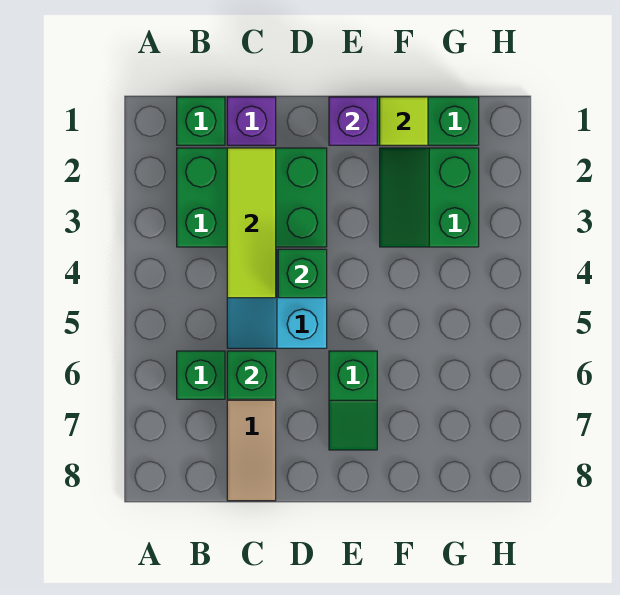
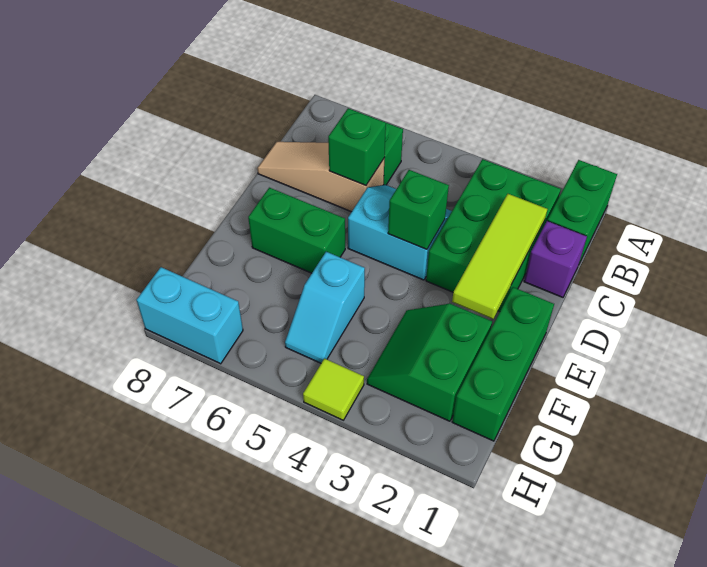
green brick B1 level 1 -> green brick A1:B1 level 1
lime tile C2:C4 level 2 -> lime tile C2:E2 level 2
purple brick E1 level 2 -> none
green slope E6:E7 level 1 top 6 -> green brick E6:E7 level 1
lime tile F1 level 2 -> lime tile H4 level 1
green slope F2:G3 level 1 top G -> green slope F2:G3 level 1 top 2
none -> cyan slope F5:G5 level 1 top F
none -> cyan brick H7:H8 level 1

